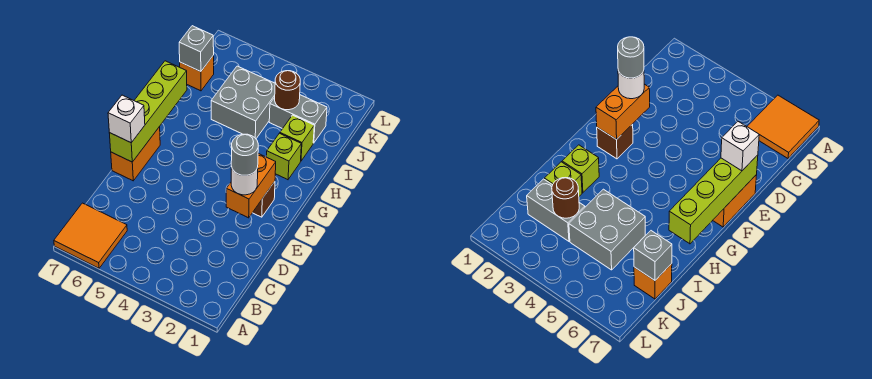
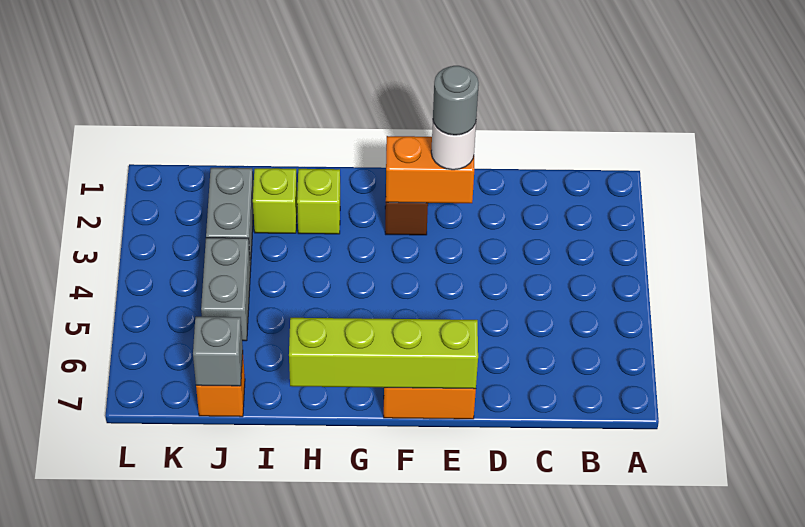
orange tile A6:B7 level 1 -> none
white brick E7 level 3 -> none
grey brick I4:J5 level 1 -> grey brick J4:J5 level 1
brown round brick J3 level 2 -> none

